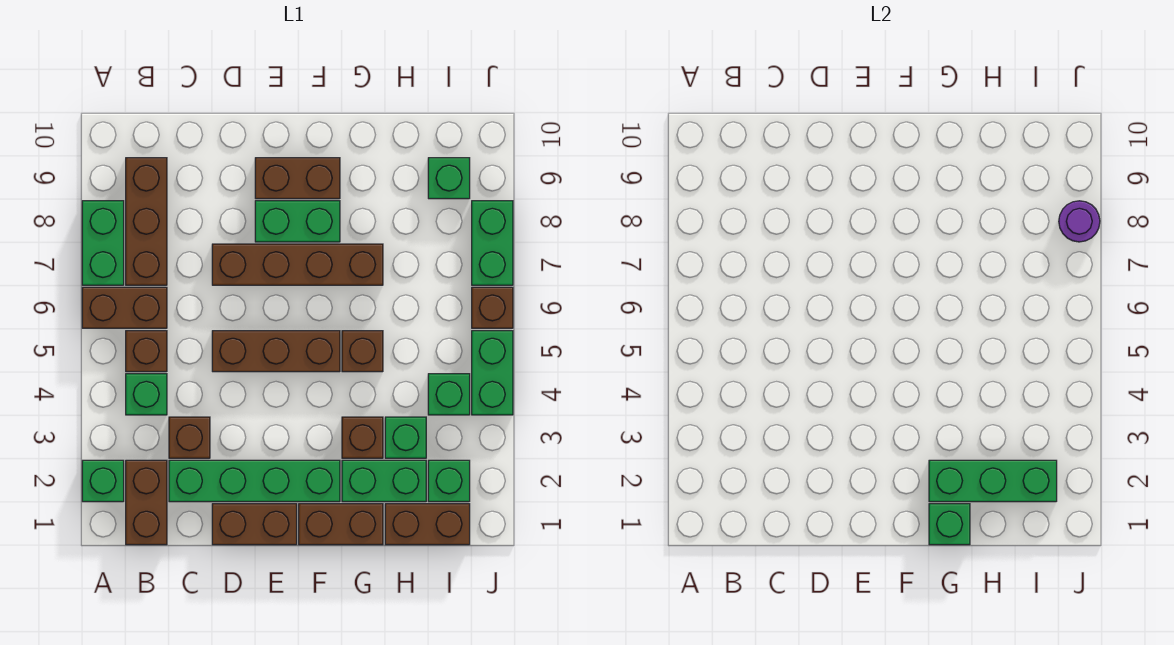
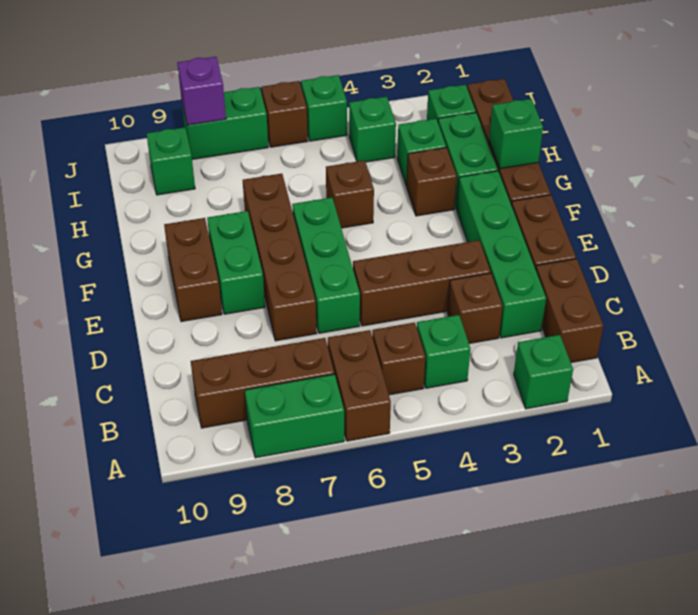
brown brick B1:B2 level 1 -> brown brick B1:C1 level 1
brown brick D5:F5 level 1 -> brown brick D3:D5 level 1
green brick G2:I2 level 2 -> green brick D6:F6 level 1
green brick J4:J5 level 1 -> green brick J5 level 1
purple round brick J8 level 2 -> purple brick J8 level 2

